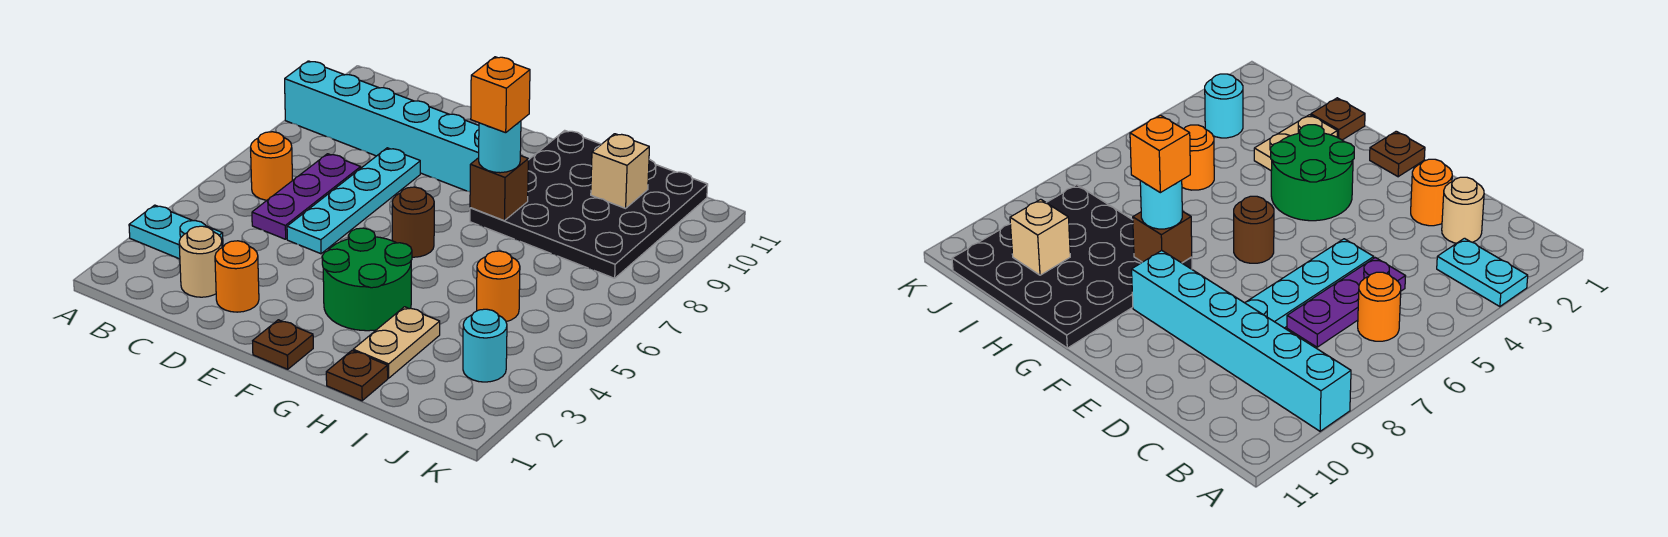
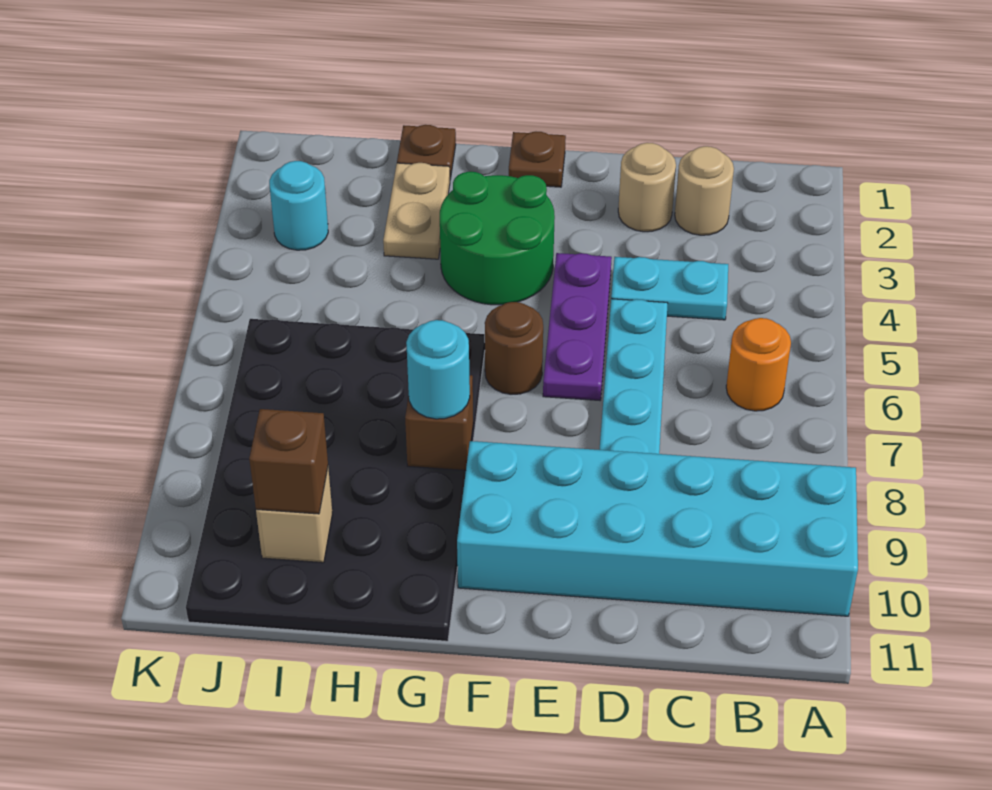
cyan plate A3:B3 level 1 -> cyan plate C4:D4 level 1
cyan brick A9:F9 level 1 -> cyan brick A9:F10 level 1
purple plate C5:C7 level 1 -> purple plate E4:E6 level 1
orange round brick D2 level 1 -> tan round brick D2 level 1
black plate G8:J11 level 1 -> black plate G6:J11 level 1
orange brick G8 level 4 -> none
orange round brick I5 level 1 -> none
none -> brown brick I10 level 3

